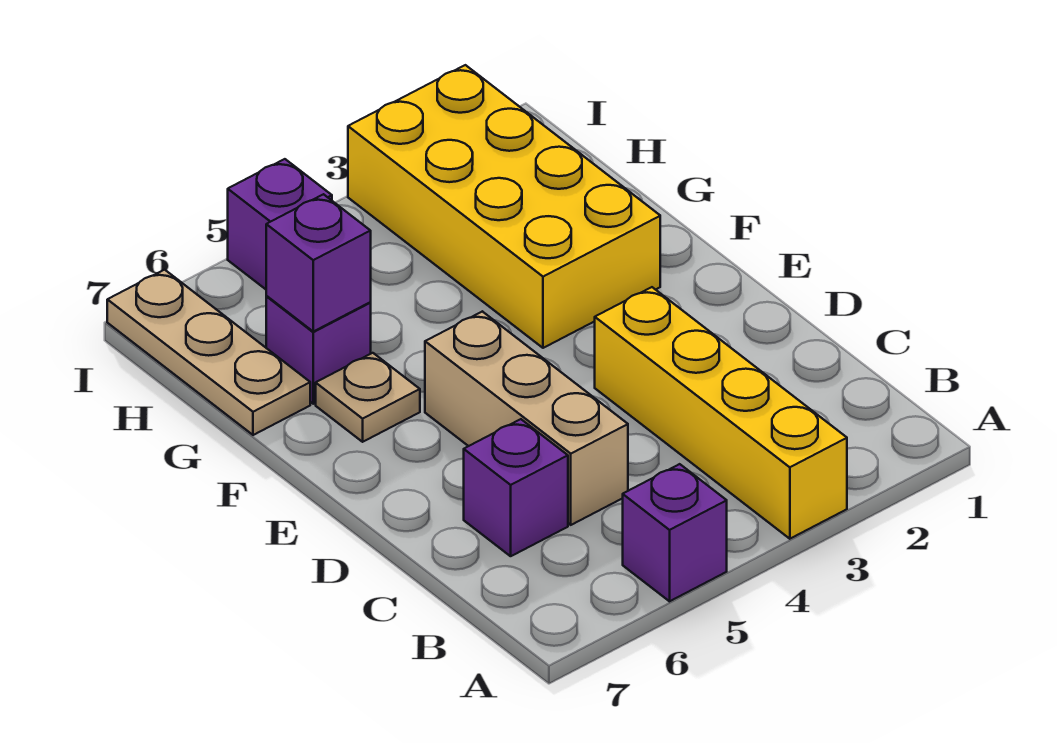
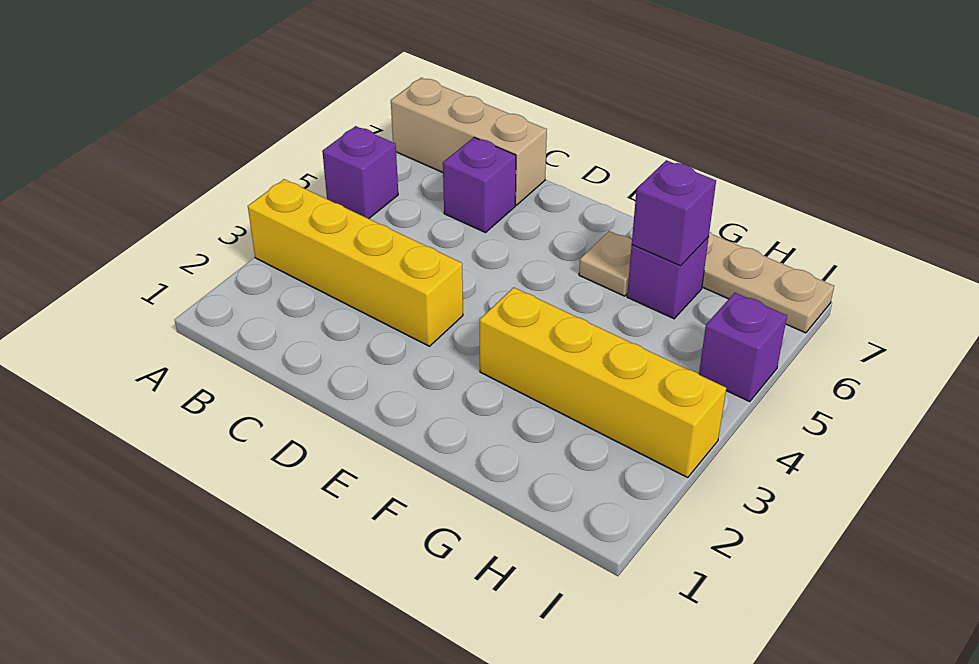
tan brick C5:E5 level 1 -> tan brick A7:C7 level 1
yellow brick F2:I3 level 1 -> yellow brick F3:I3 level 1

